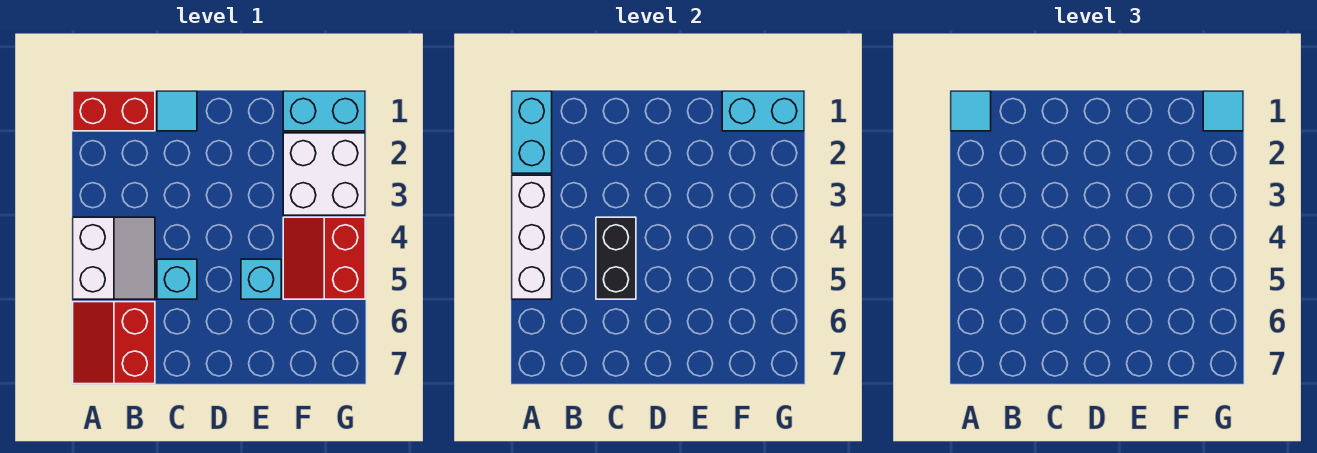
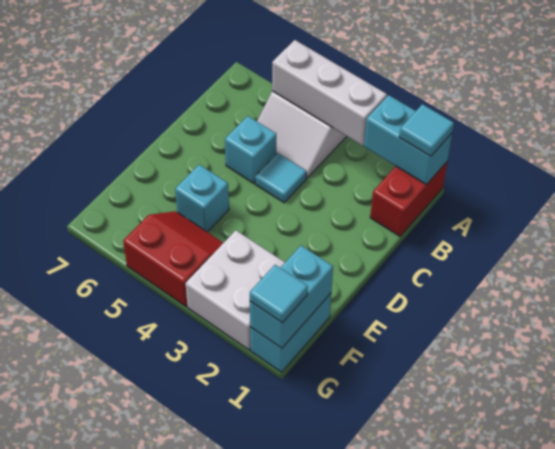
red slope A6:B7 level 1 top B -> none
cyan tile C1 level 1 -> cyan tile C4 level 1
black brick C4:C5 level 2 -> none

